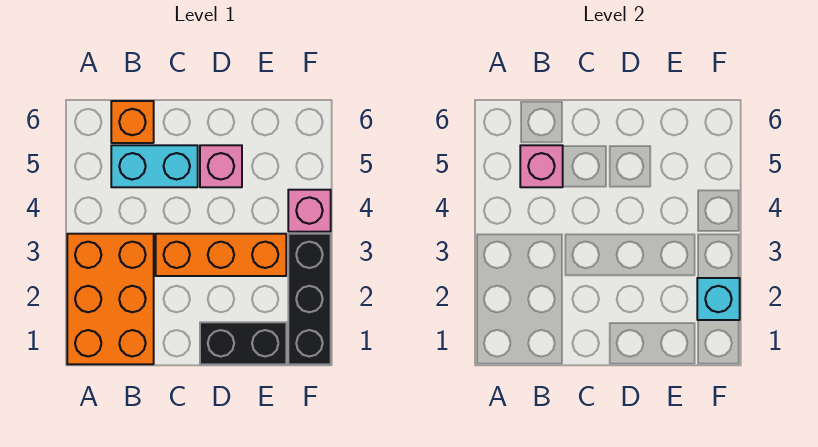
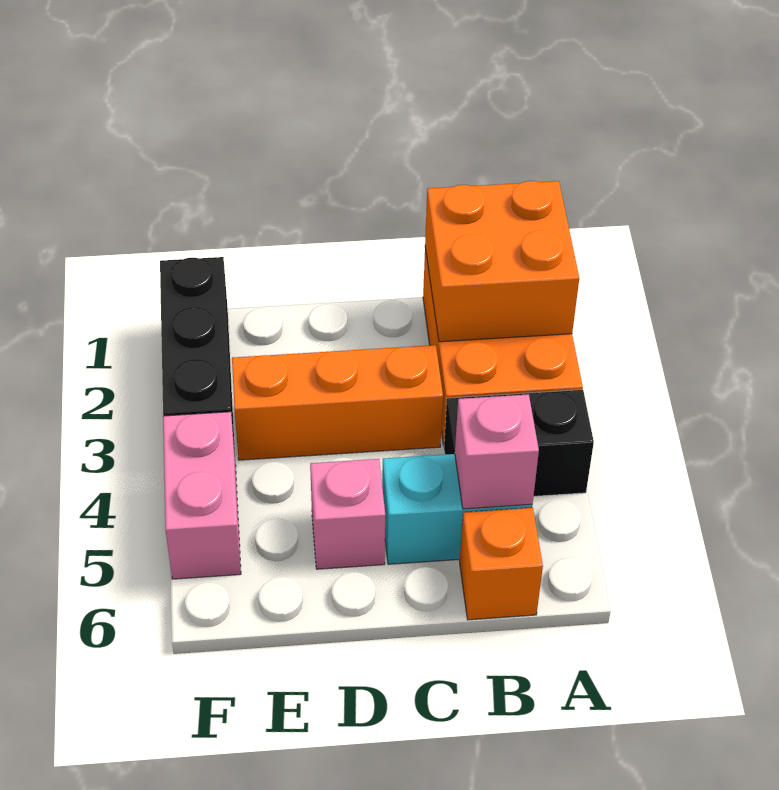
none -> orange brick A1:B2 level 2
black brick D1:E1 level 1 -> black brick A4:B4 level 1
cyan brick F2 level 2 -> none
pink brick F4 level 1 -> pink brick F4:F5 level 1

